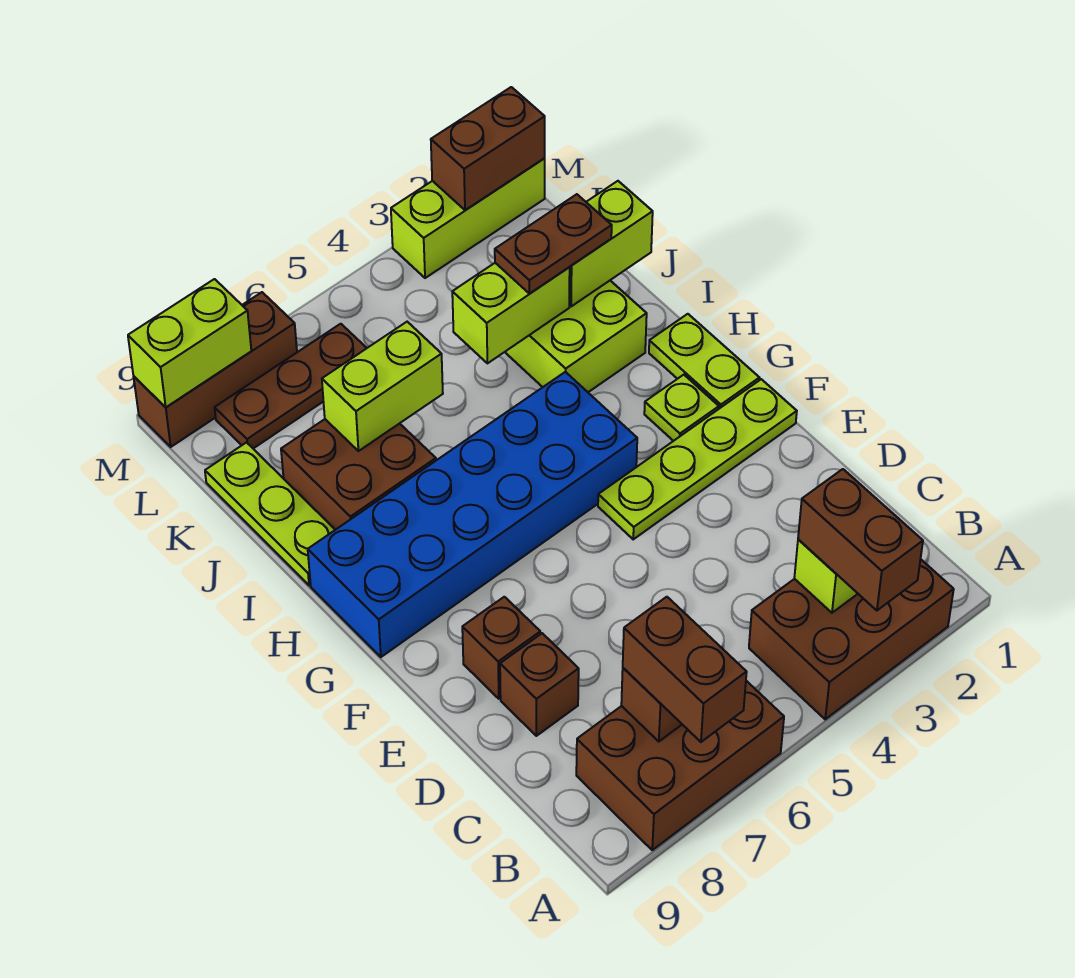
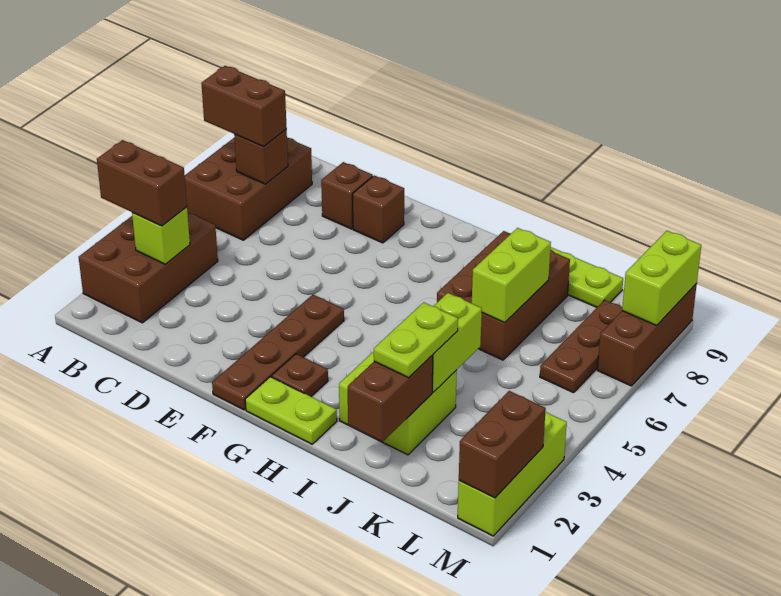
lime plate F1:F4 level 1 -> brown plate F1:F4 level 1
lime plate G2 level 1 -> brown plate G2 level 1
blue brick G4:H9 level 1 -> none
brown brick I7:J8 level 1 -> brown brick I6:J8 level 1
lime brick J1:J2 level 2 -> brown brick J1:J2 level 2
brown plate J2:J3 level 3 -> lime plate J2:J3 level 3

